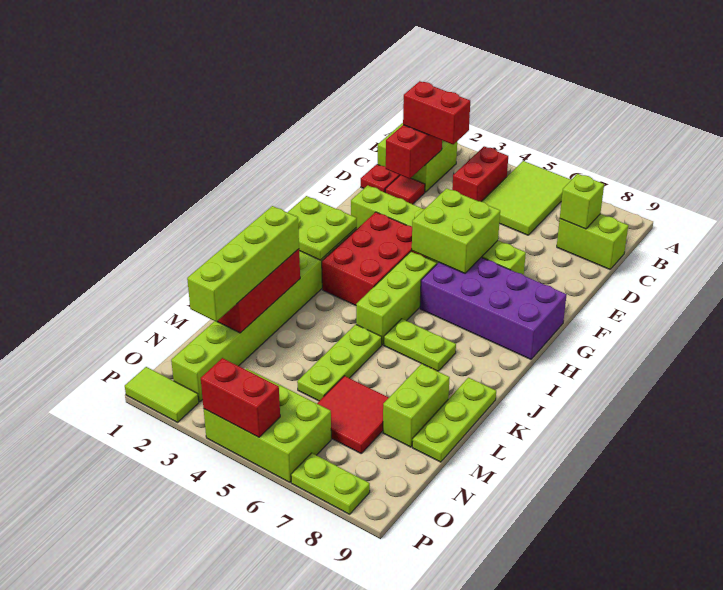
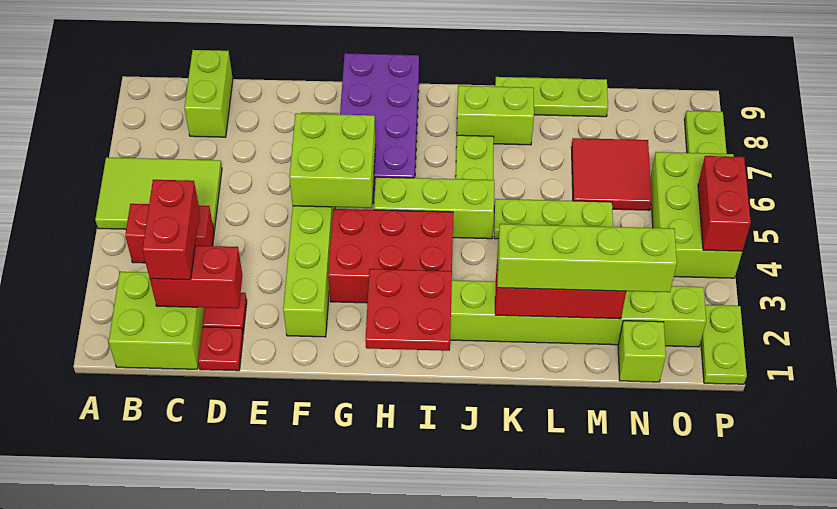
lime brick C8 level 2 -> lime brick N1 level 1
lime plate H1:I2 level 2 -> red plate H1:I2 level 2
lime brick L8:M8 level 1 -> lime brick J8:K8 level 1
lime tile P1:P2 level 1 -> lime plate P1:P2 level 1

